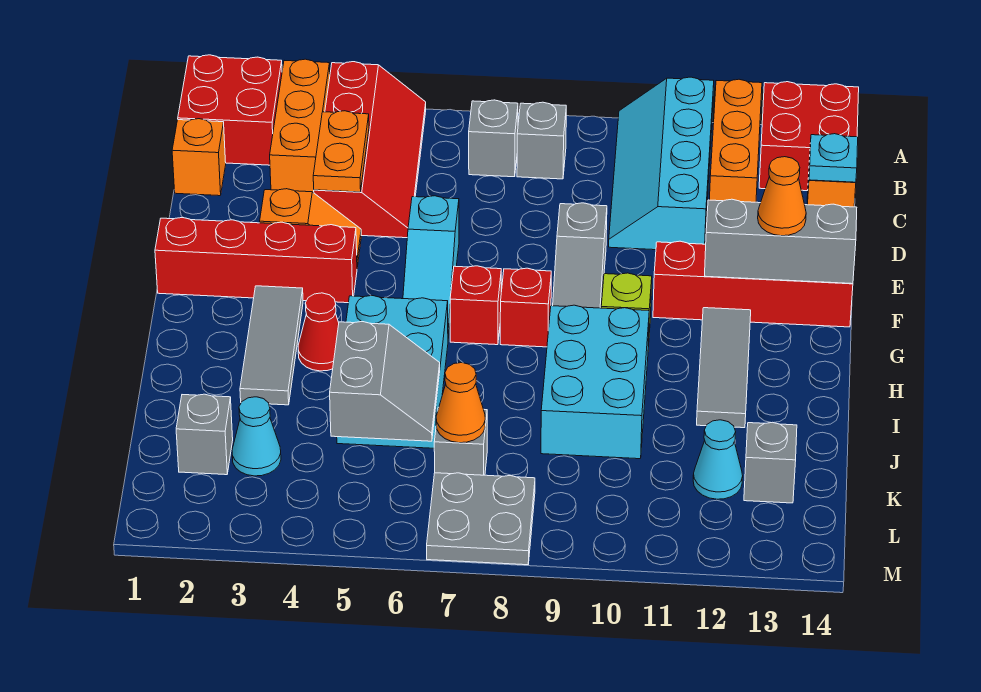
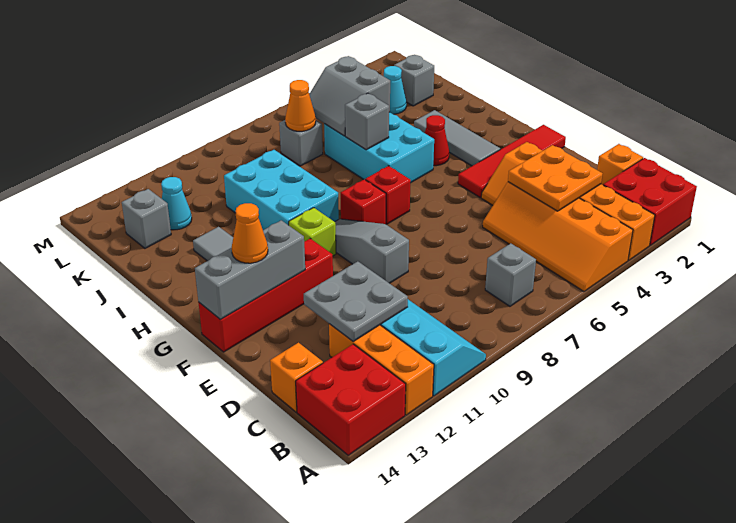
red slope A4:D5 level 1 top 4 -> orange slope A4:D5 level 1 top 4
grey brick B8 level 1 -> grey brick I6 level 2
orange plate C4:D4 level 2 -> orange plate C3:D4 level 2
cyan plate C14 level 2 -> none
cyan slope E6:G6 level 1 top E -> none
red brick F1:F4 level 1 -> red tile F1:F4 level 1
grey plate L7:M8 level 1 -> grey plate C11:D12 level 2

